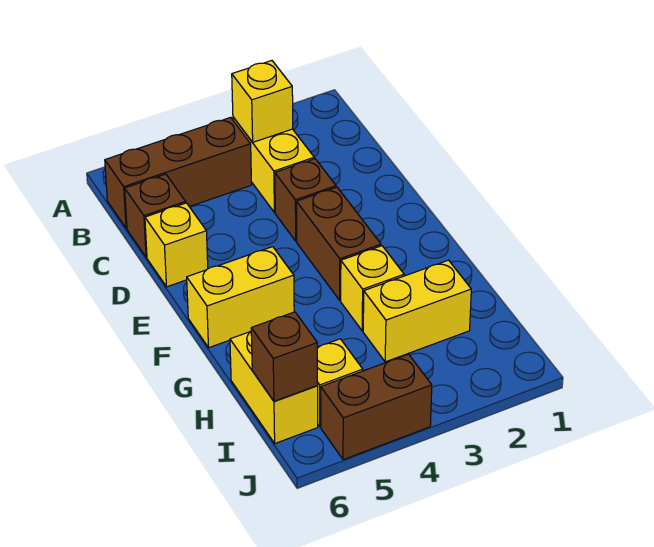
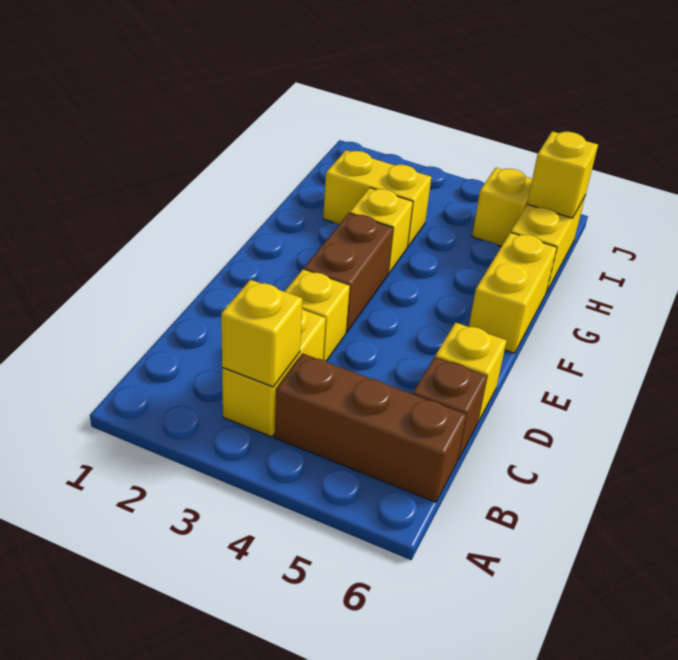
brown brick D3 level 1 -> yellow brick D3 level 1
yellow brick F5:F6 level 1 -> yellow brick F6:G6 level 1
brown brick I6 level 2 -> yellow brick I6 level 2
brown brick J4:J5 level 1 -> none

